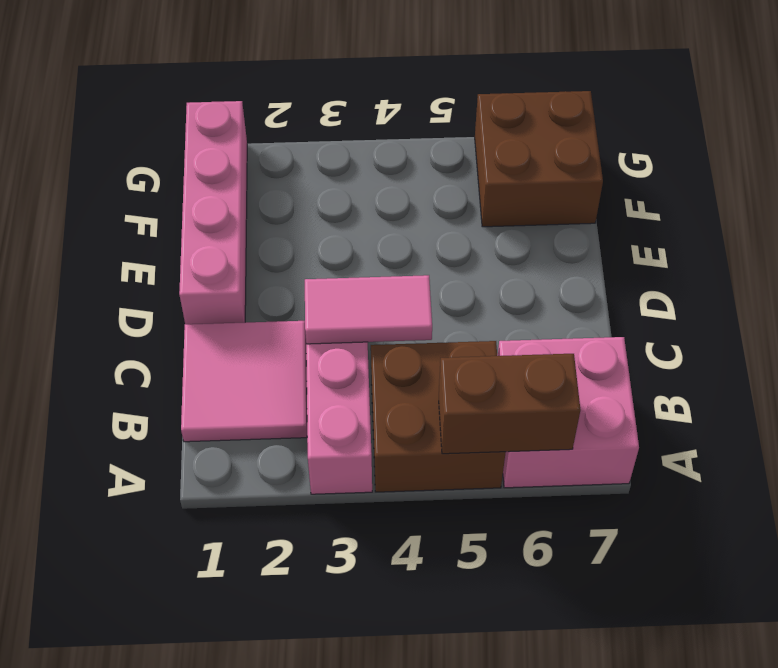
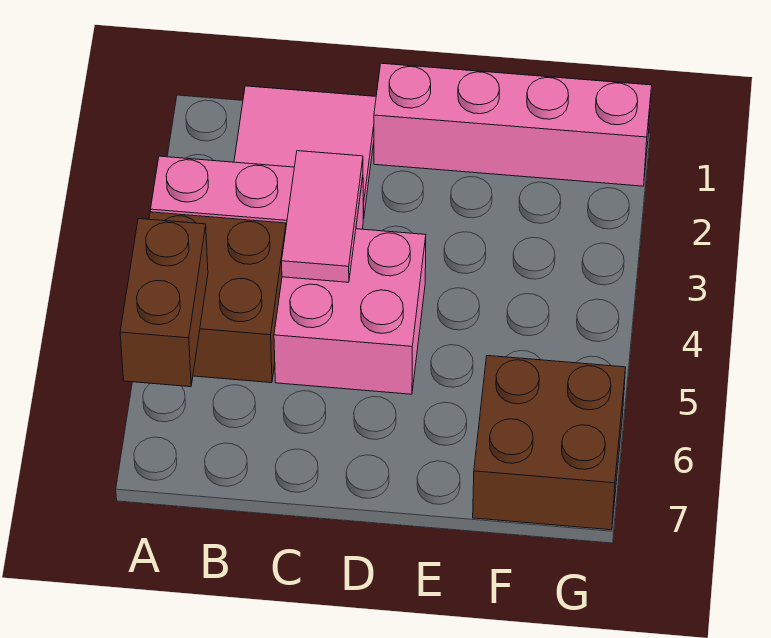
pink brick A6:B7 level 1 -> pink brick C4:D5 level 1

